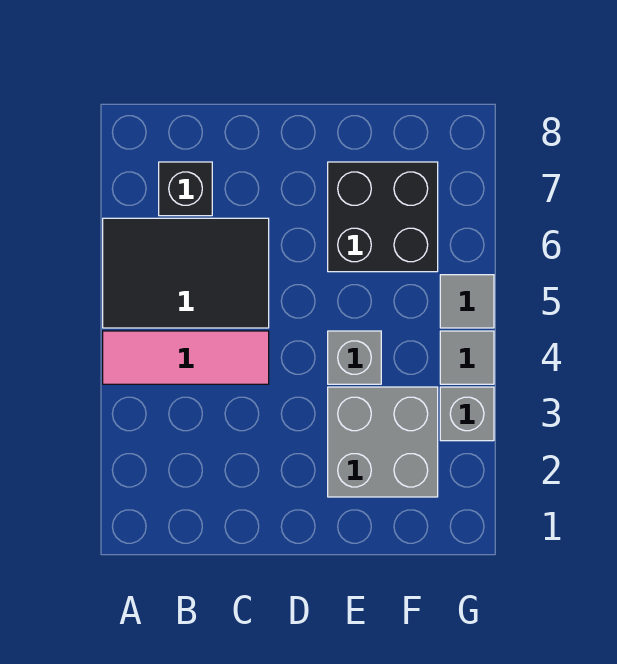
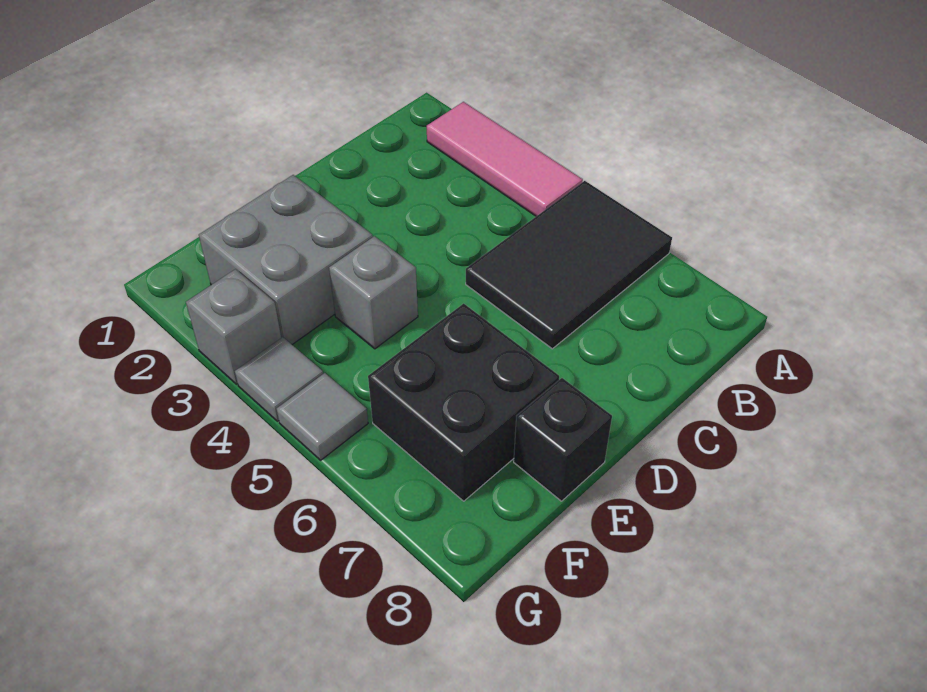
pink tile A4:C4 level 1 -> pink tile A2:A4 level 1
black brick B7 level 1 -> black brick E8 level 1

